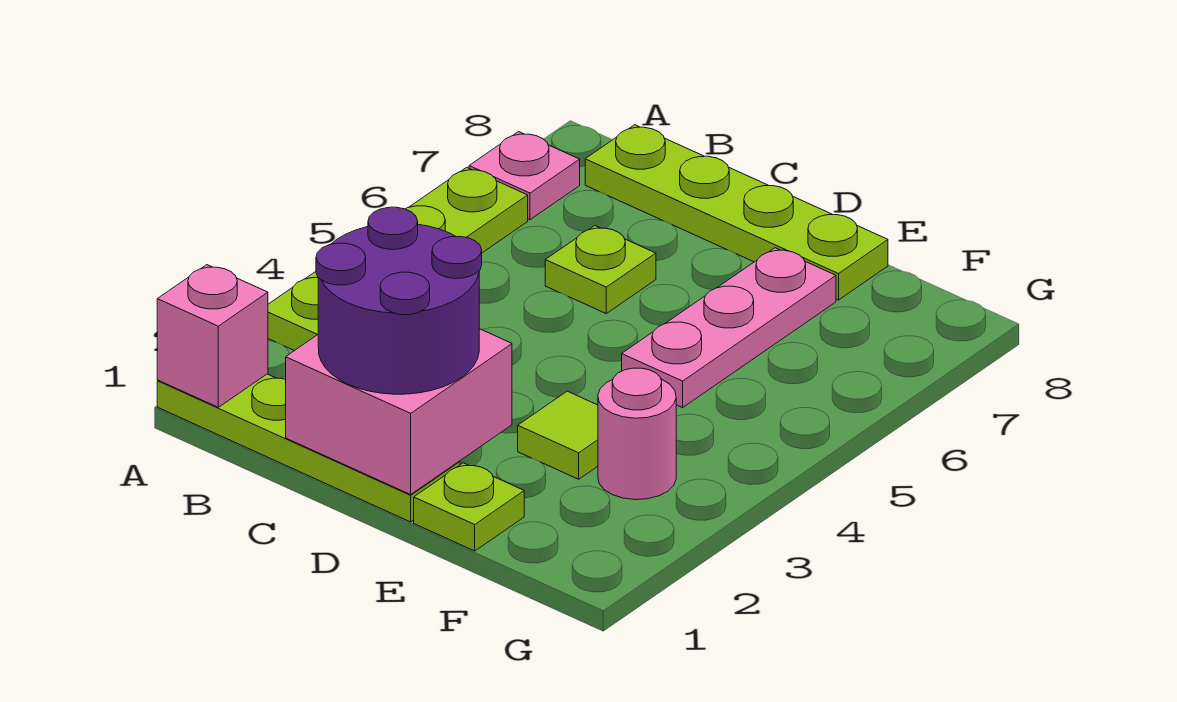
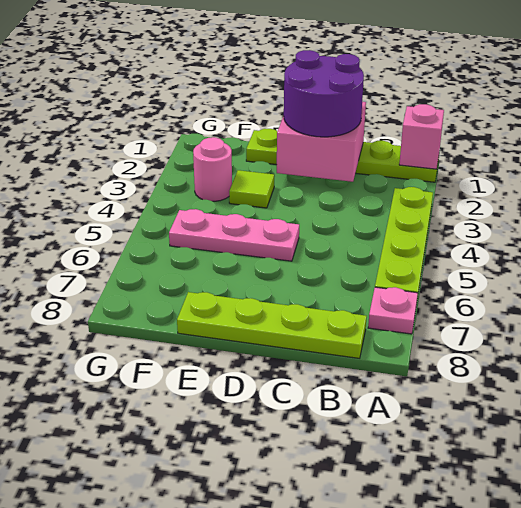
lime plate C6 level 1 -> none
pink plate E5:E7 level 1 -> pink plate D5:F5 level 1

